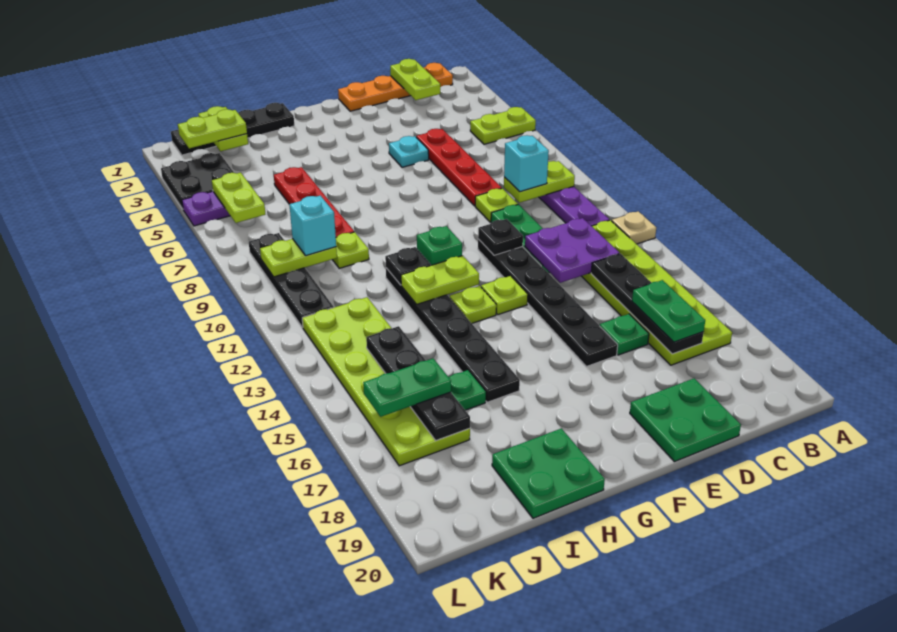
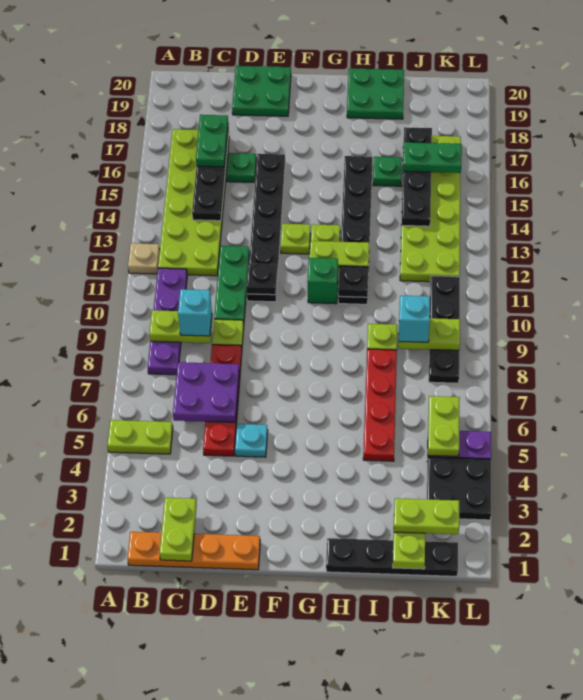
purple plate C12:D13 level 2 -> purple plate C6:D7 level 2

